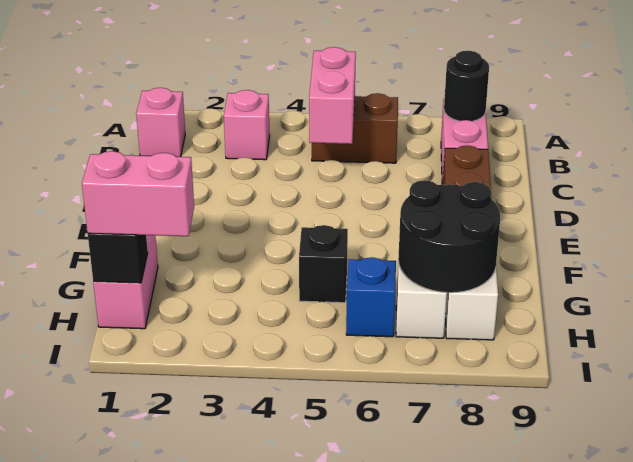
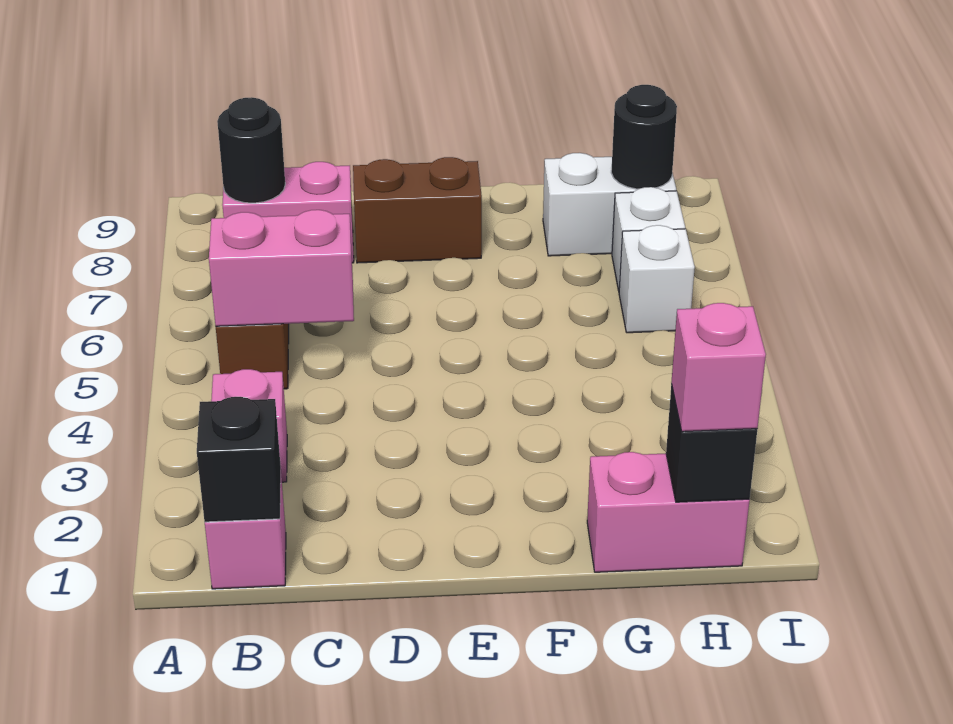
black brick G5 level 1 -> black brick B1 level 2
black round brick G7:H8 level 2 -> black round brick H8 level 2
pink brick H1:H2 level 3 -> pink brick H1 level 3
blue brick H6 level 1 -> white brick H6 level 1

